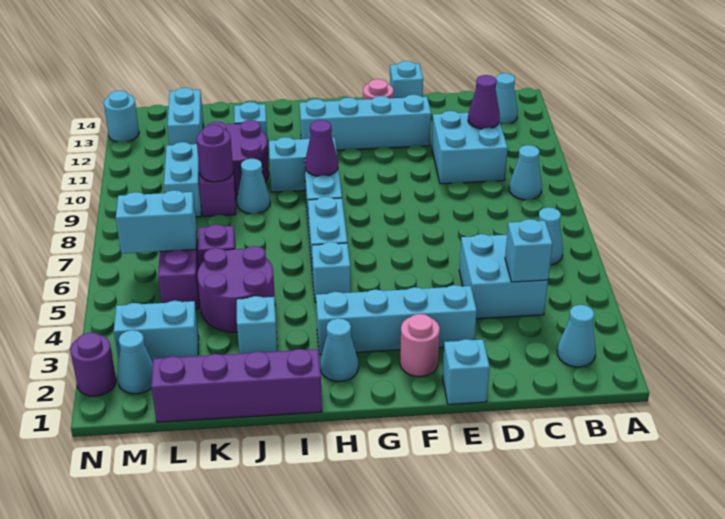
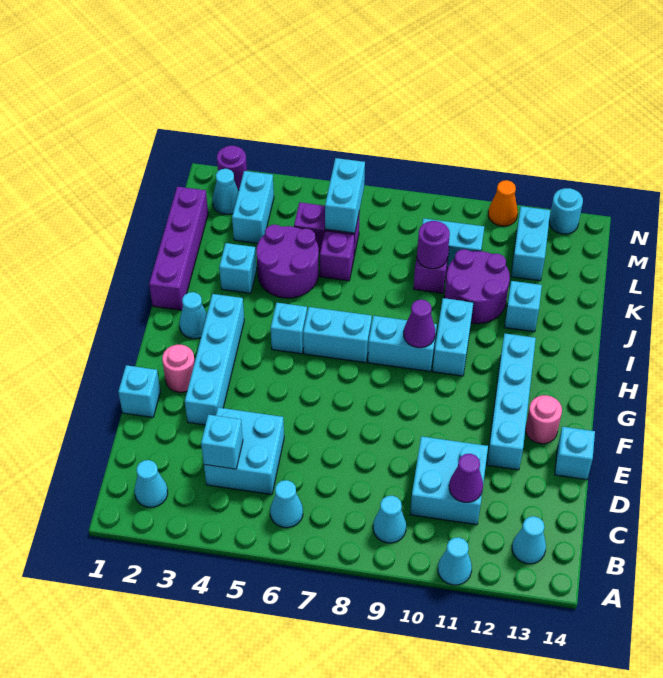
cyan cone J9 level 1 -> cyan cone A11 level 1
cyan brick L12:L13 level 1 -> cyan brick L12:M12 level 1
none -> orange cone N11 level 1

